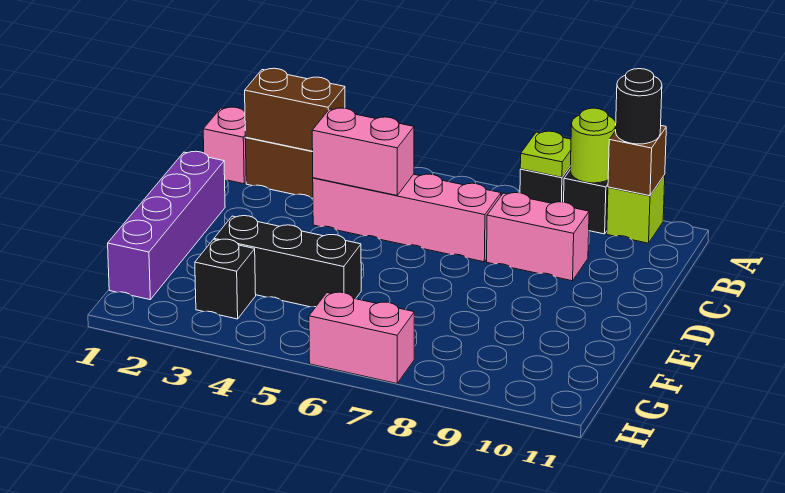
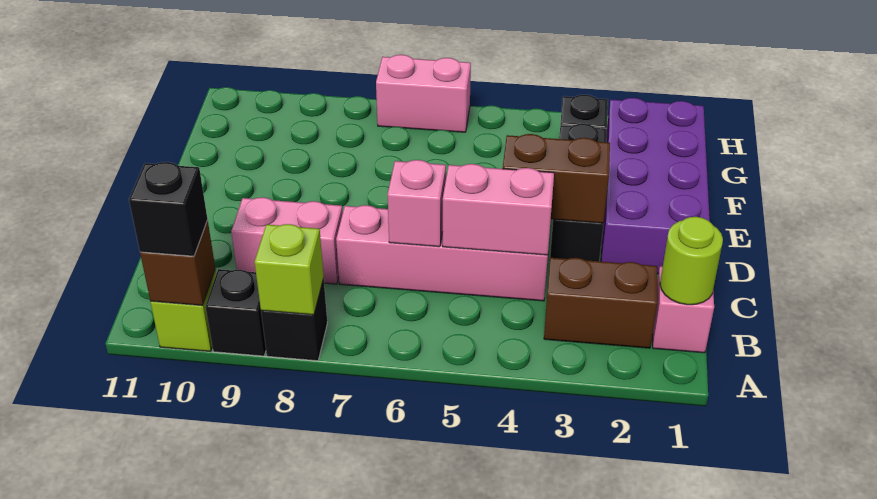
lime plate A8 level 2 -> lime brick A8 level 2
lime round brick A9 level 2 -> lime round brick B1 level 2
black round brick A10 level 3 -> black brick A10 level 3
brown brick B2:B3 level 2 -> brown brick D3:D4 level 2
none -> pink brick C6 level 2
purple brick D1:G1 level 1 -> purple brick D1:G2 level 1
black brick F3:F5 level 1 -> black brick D3:F3 level 1

